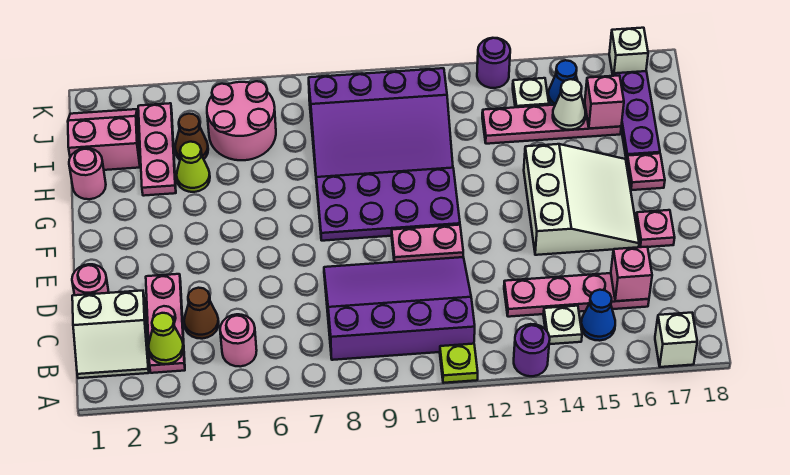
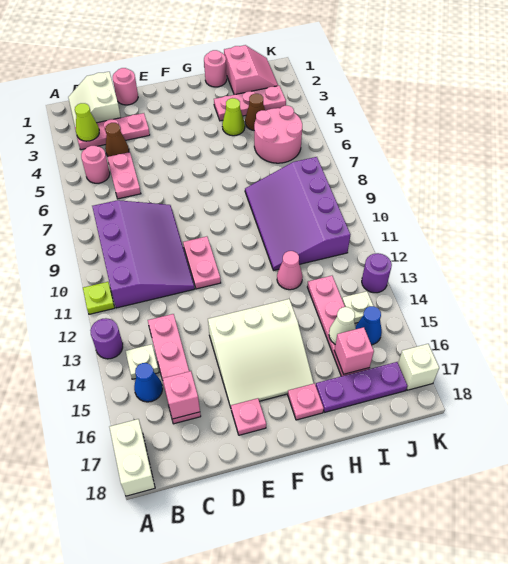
white brick A17 level 1 -> white brick A17:A18 level 1
none -> pink plate C5:C6 level 1
purple plate F8:G11 level 1 -> none
none -> pink cone H12 level 1

